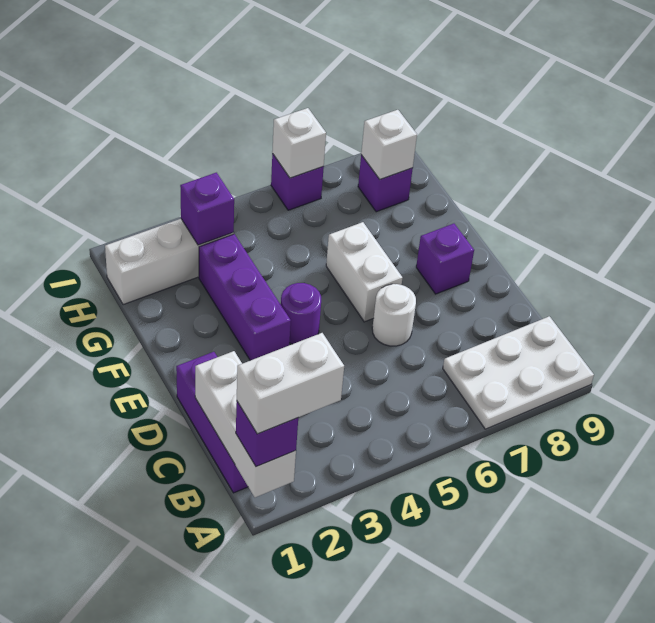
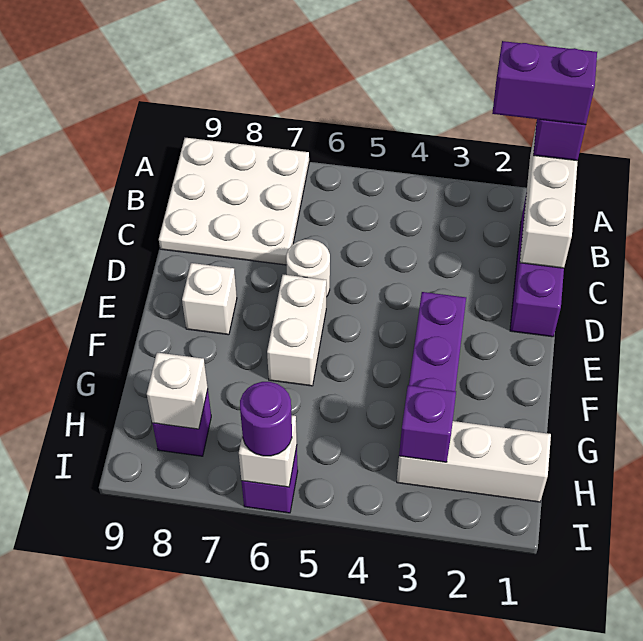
white brick A1:A2 level 4 -> purple brick A1:A2 level 4
white plate A7:B9 level 1 -> white plate A7:C9 level 1
purple round brick E4 level 1 -> purple round brick I6 level 3
purple brick E8 level 1 -> white brick E8 level 1

